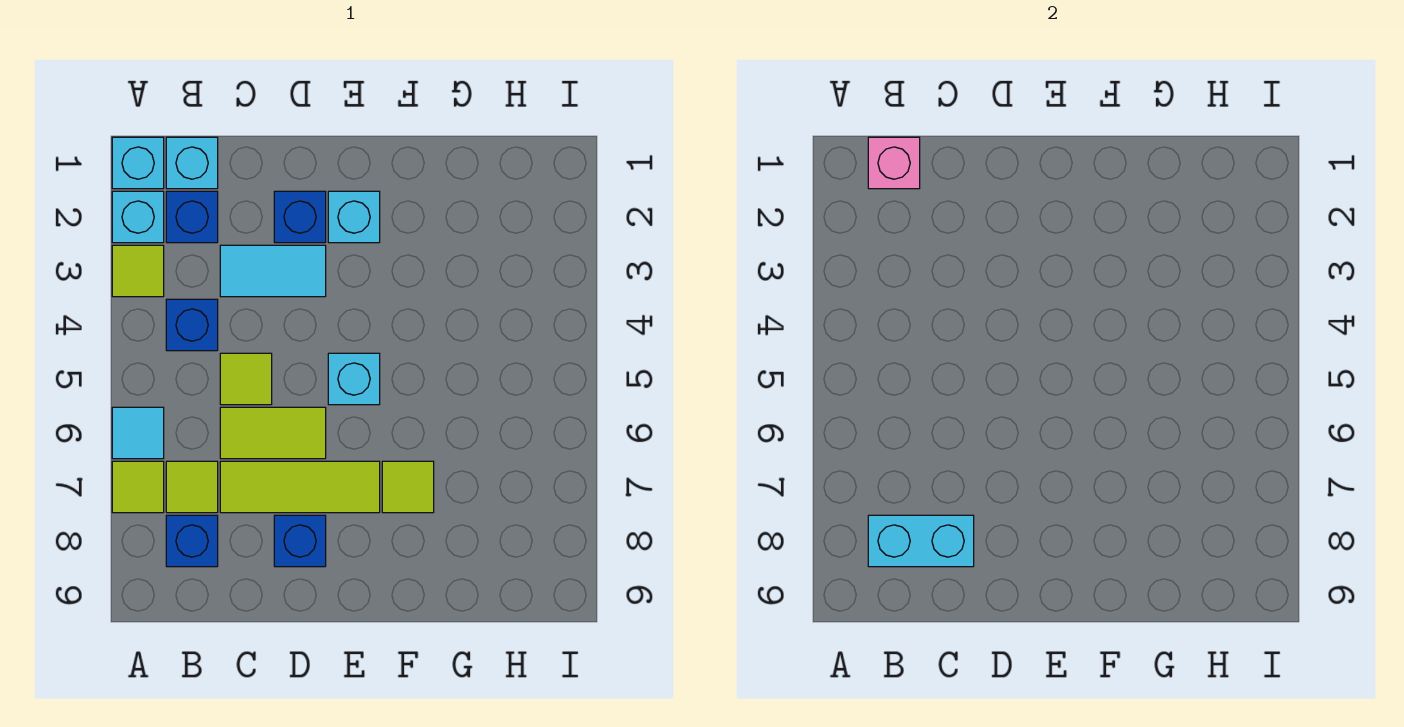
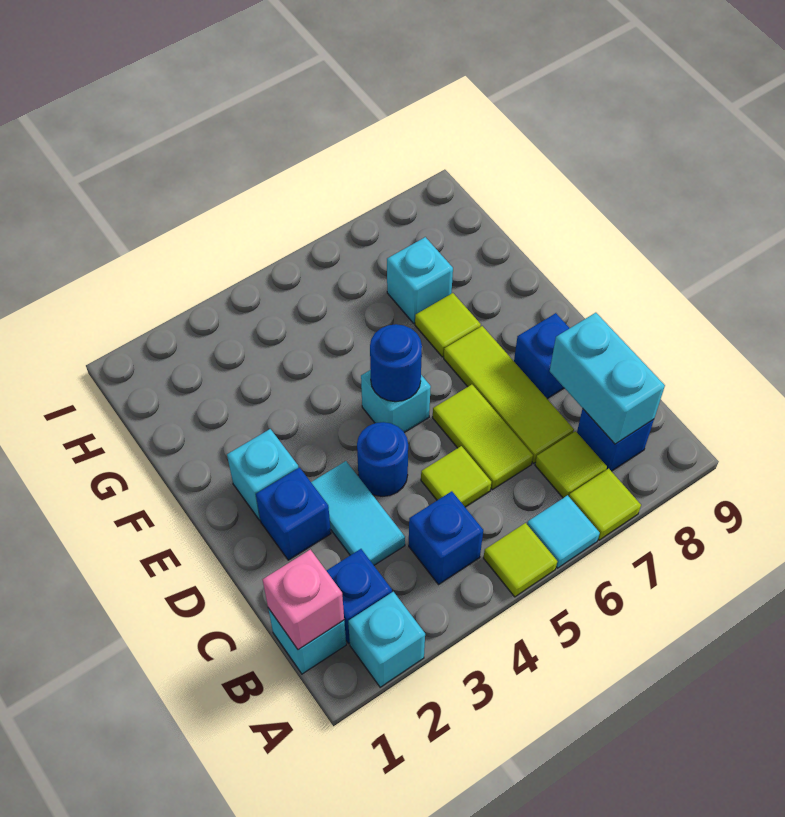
cyan brick A1 level 1 -> cyan brick G7 level 1
lime tile A3 level 1 -> lime tile A5 level 1
none -> blue round brick D4 level 1
none -> blue round brick E5 level 2

